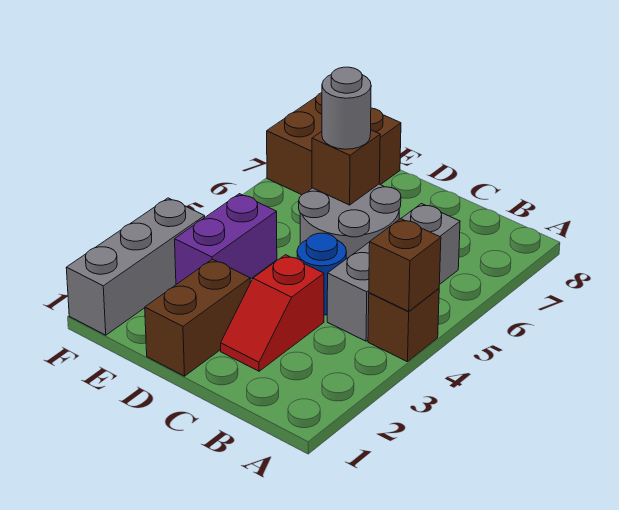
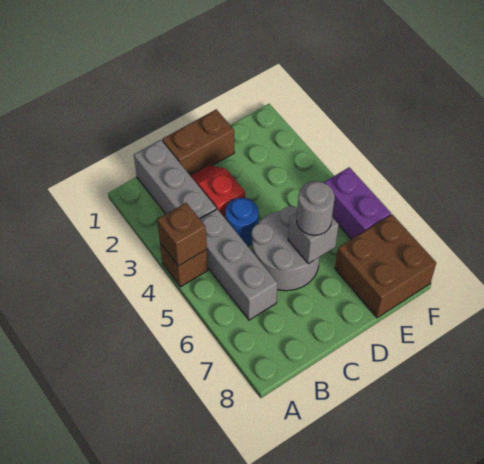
brown brick D1:D2 level 1 -> brown brick C1:D1 level 1
brown brick D6 level 2 -> grey brick D6 level 2
purple brick E3:E4 level 1 -> purple brick F5:F6 level 1
grey brick F1:F3 level 1 -> grey brick B1:B3 level 1

